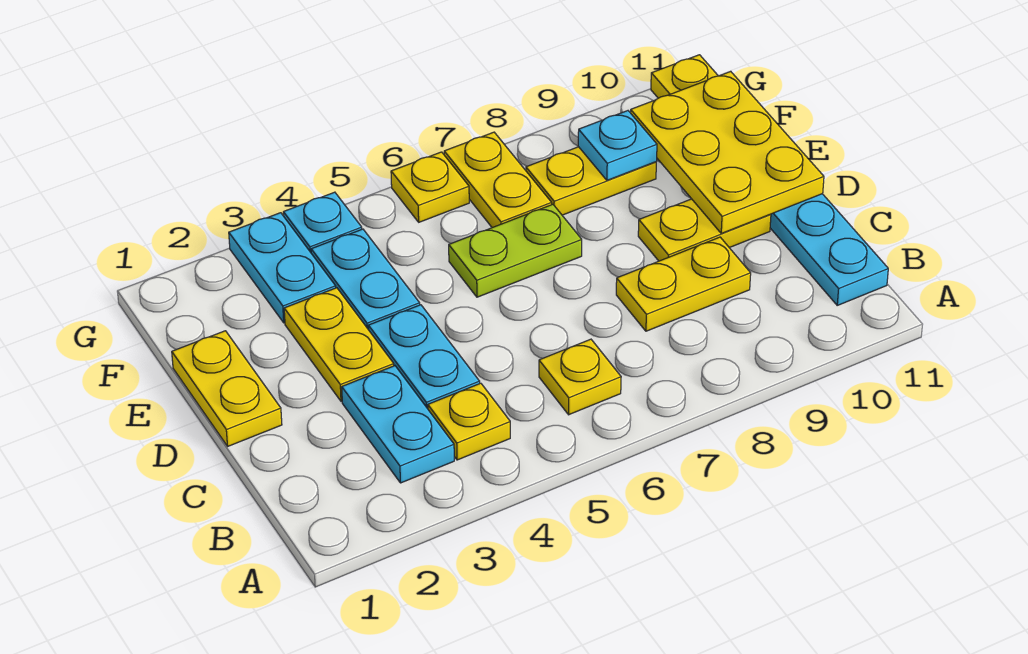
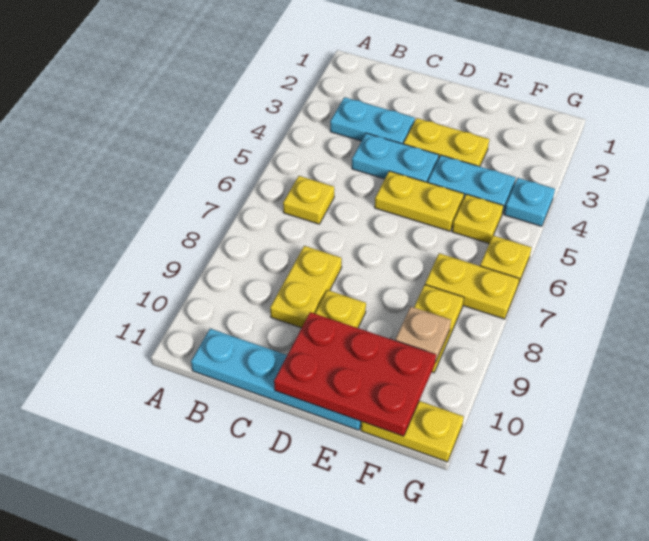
yellow plate B4 level 1 -> yellow plate F5 level 1
yellow plate D1:E1 level 1 -> yellow plate D5:E5 level 1
yellow plate D10:F11 level 2 -> red plate D10:F11 level 2
lime plate E6:E7 level 1 -> none
cyan plate F3:G3 level 1 -> none
cyan plate F9 level 2 -> tan plate F9 level 2

